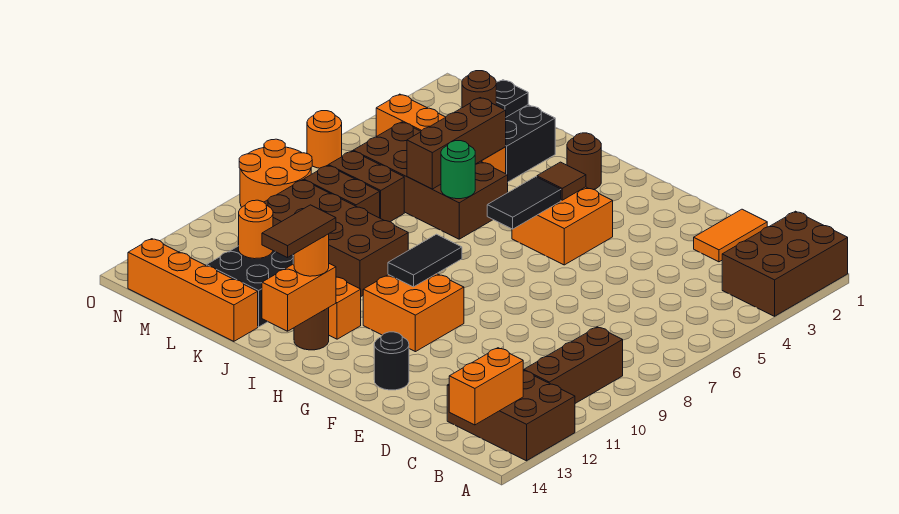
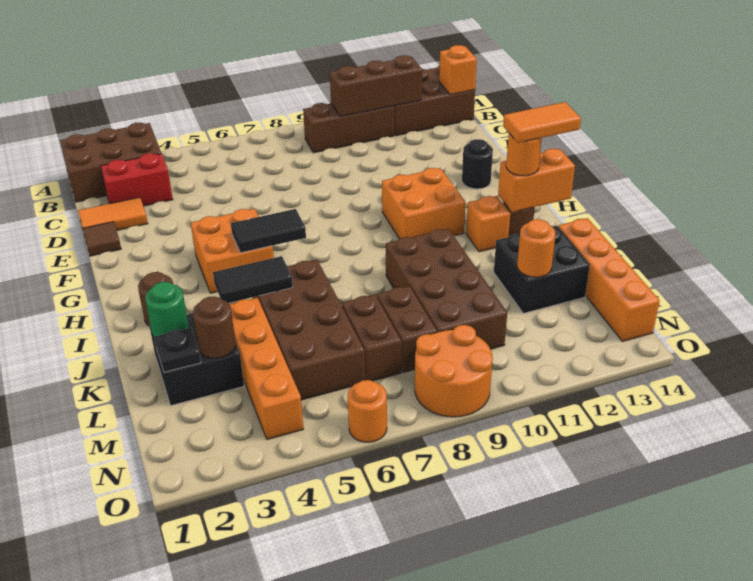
brown brick A12:C13 level 1 -> brown brick A12:B14 level 1
orange brick B13:B14 level 2 -> orange brick B14 level 2
none -> red brick C2:C3 level 1
brown tile H4 level 2 -> brown tile E1 level 1
black tile H9:H10 level 2 -> black tile J4:J5 level 2
brown tile I13:I14 level 4 -> orange tile I13:I14 level 4
green round brick J6 level 2 -> green round brick K2 level 2
brown brick K4:K6 level 2 -> brown brick B10:B12 level 2

